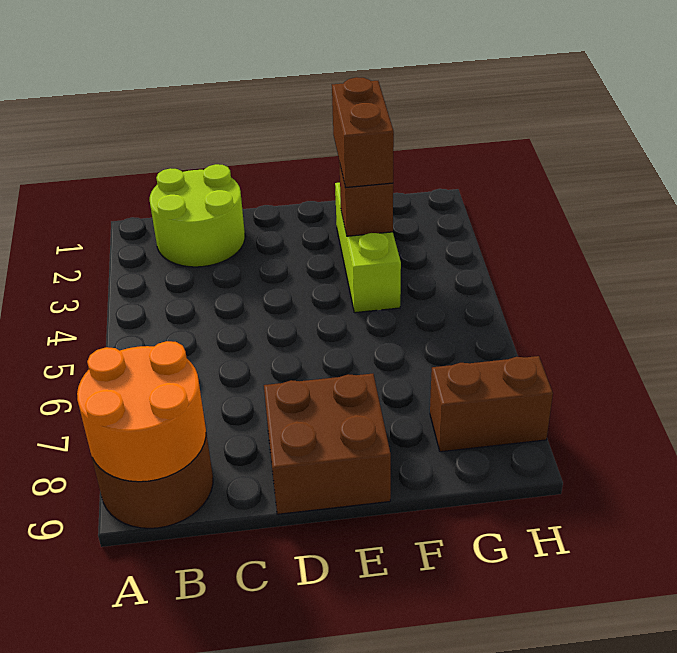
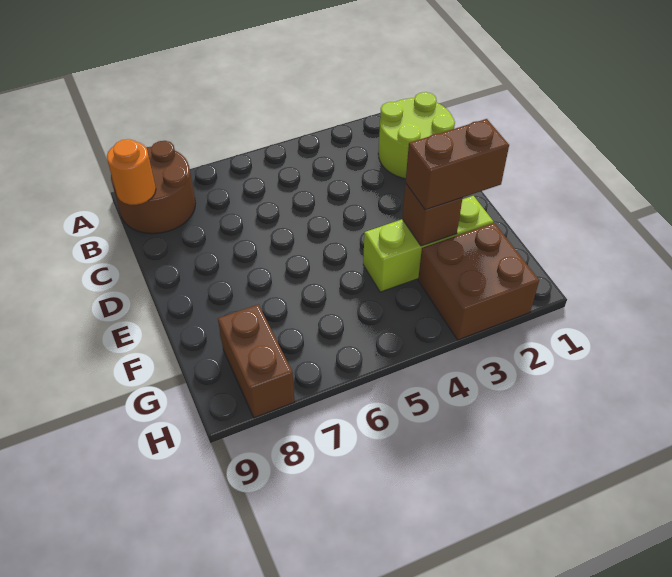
orange round brick A8:B9 level 2 -> orange round brick B9 level 2
brown brick D8:E9 level 1 -> brown brick G2:H3 level 1

